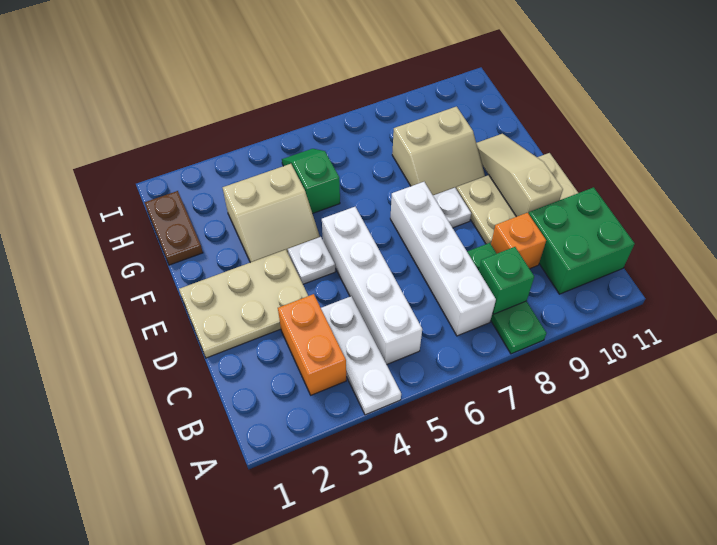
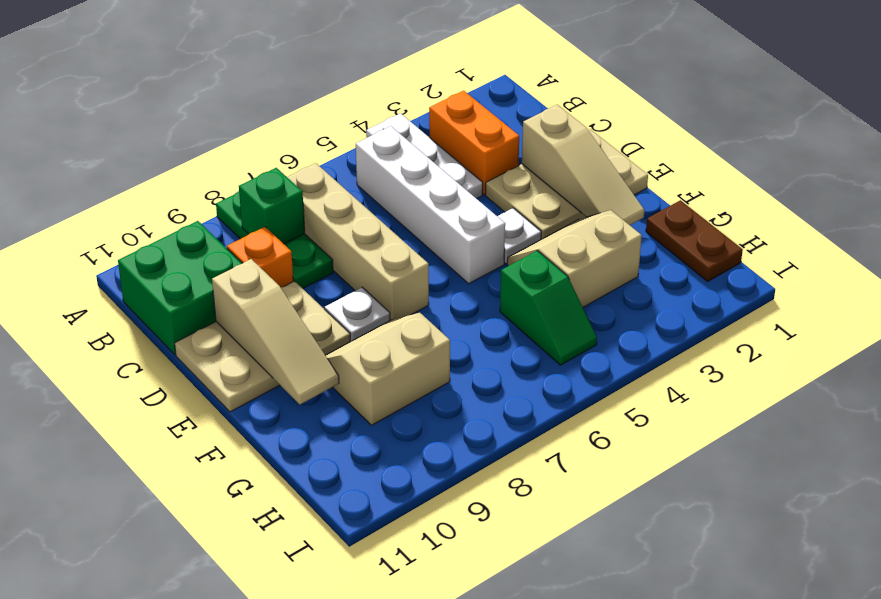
white brick B7:E7 level 1 -> tan brick B7:E7 level 1
none -> tan slope D2:F2 level 2 top D

